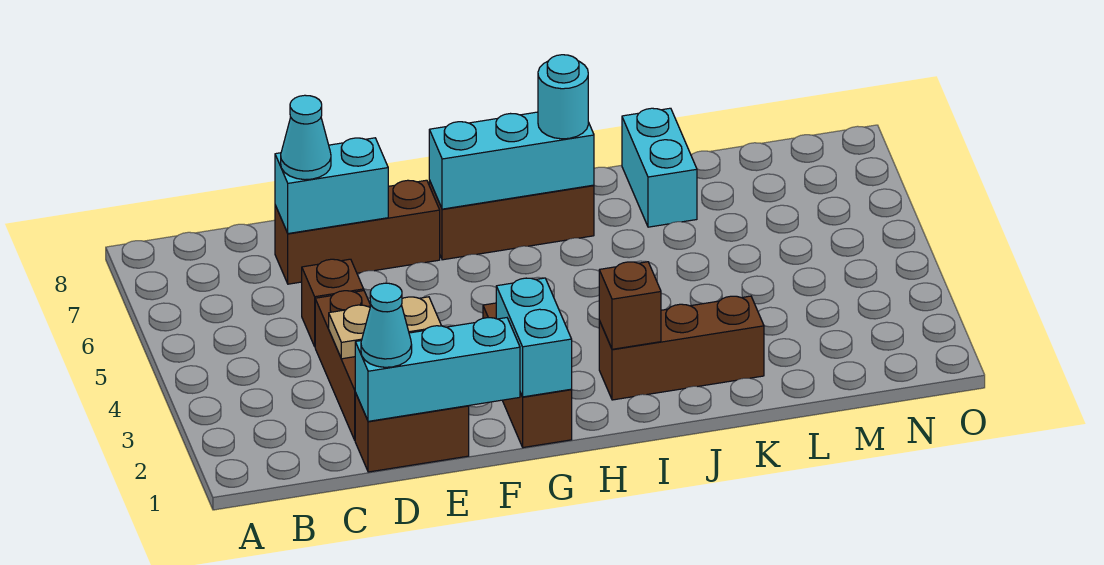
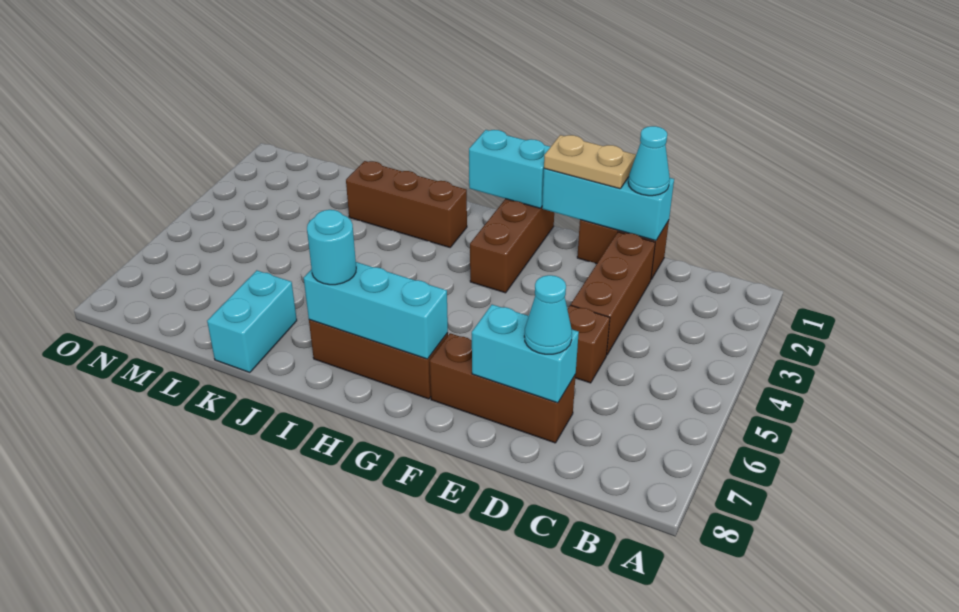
tan plate D3:E3 level 2 -> tan plate E1:F1 level 3
cyan brick G1:G2 level 2 -> cyan brick G1:H1 level 2
brown brick I2 level 2 -> none

